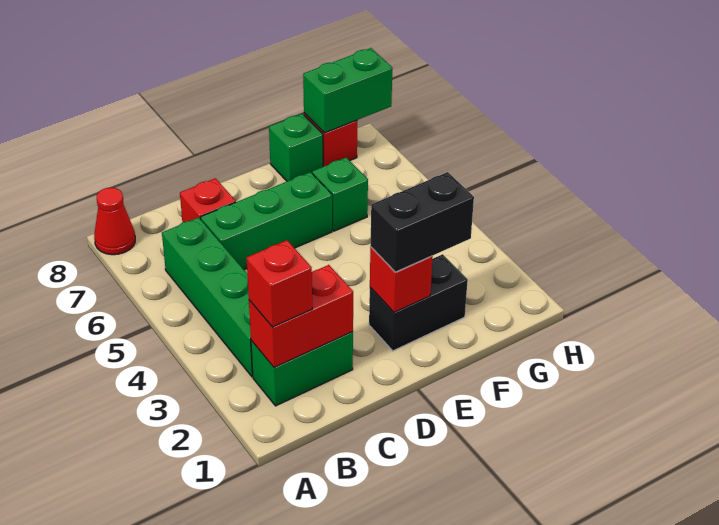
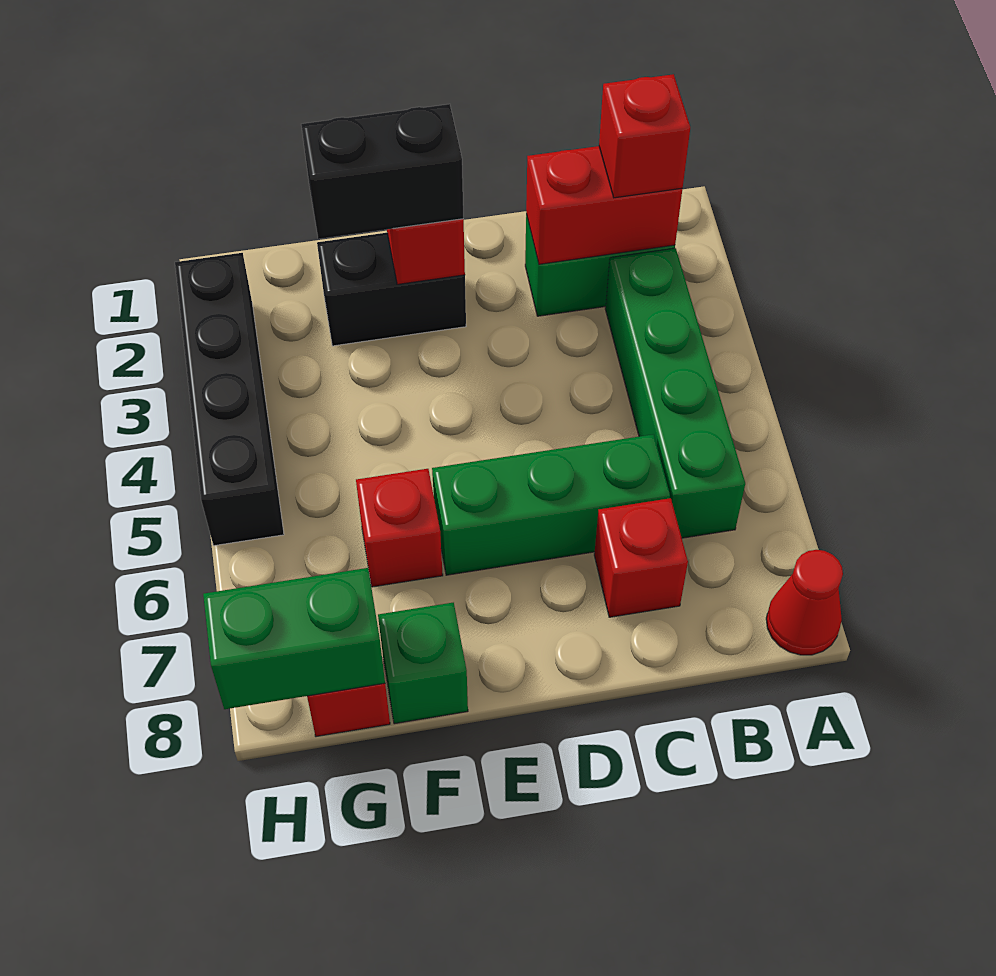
green brick F6 level 1 -> red brick F6 level 1
none -> black brick H2:H5 level 1

